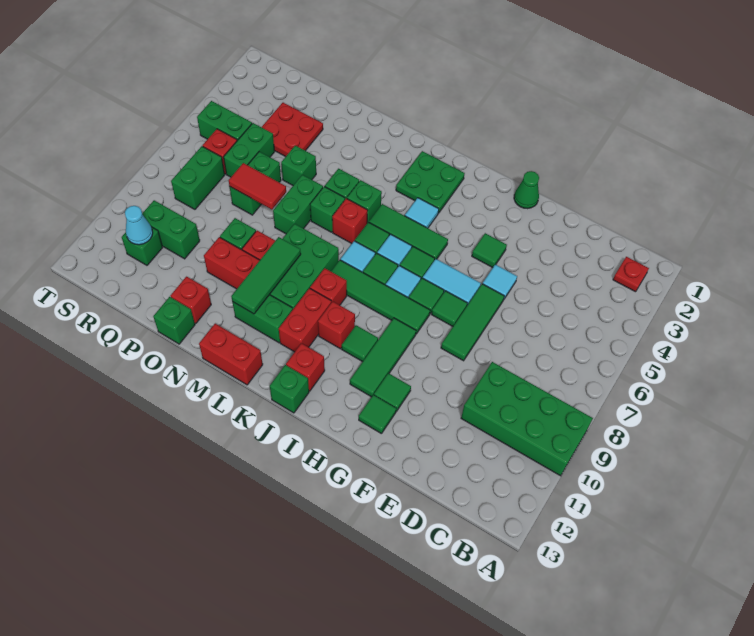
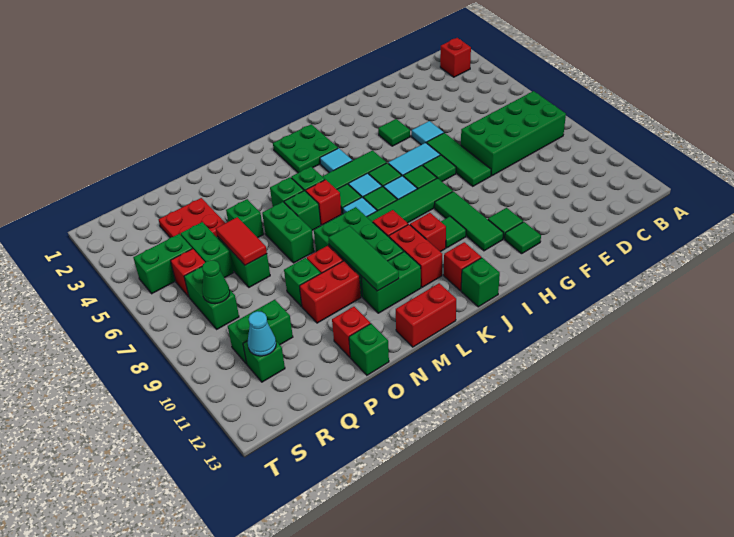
green brick A9:D10 level 1 -> green brick B7:E8 level 1
red plate B2 level 1 -> red brick B2 level 1
green cone G1 level 1 -> green cone R8 level 2
red tile O7:P7 level 2 -> red tile P6:P7 level 2

